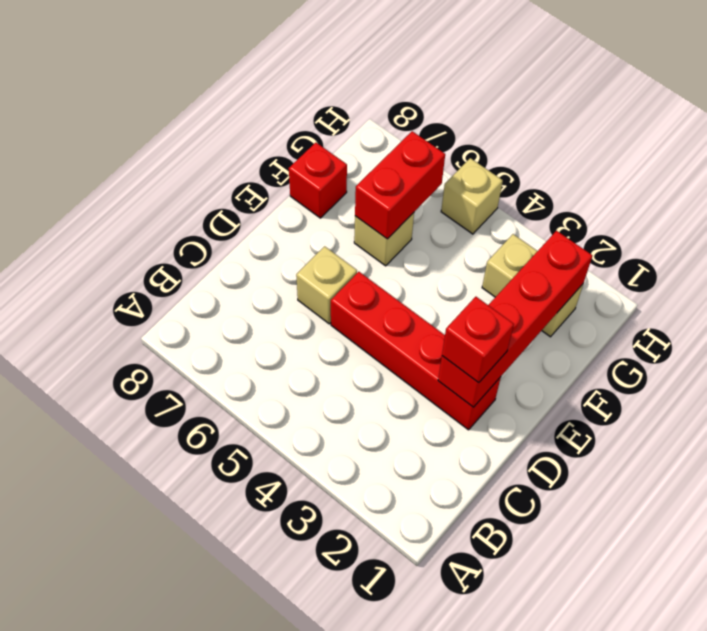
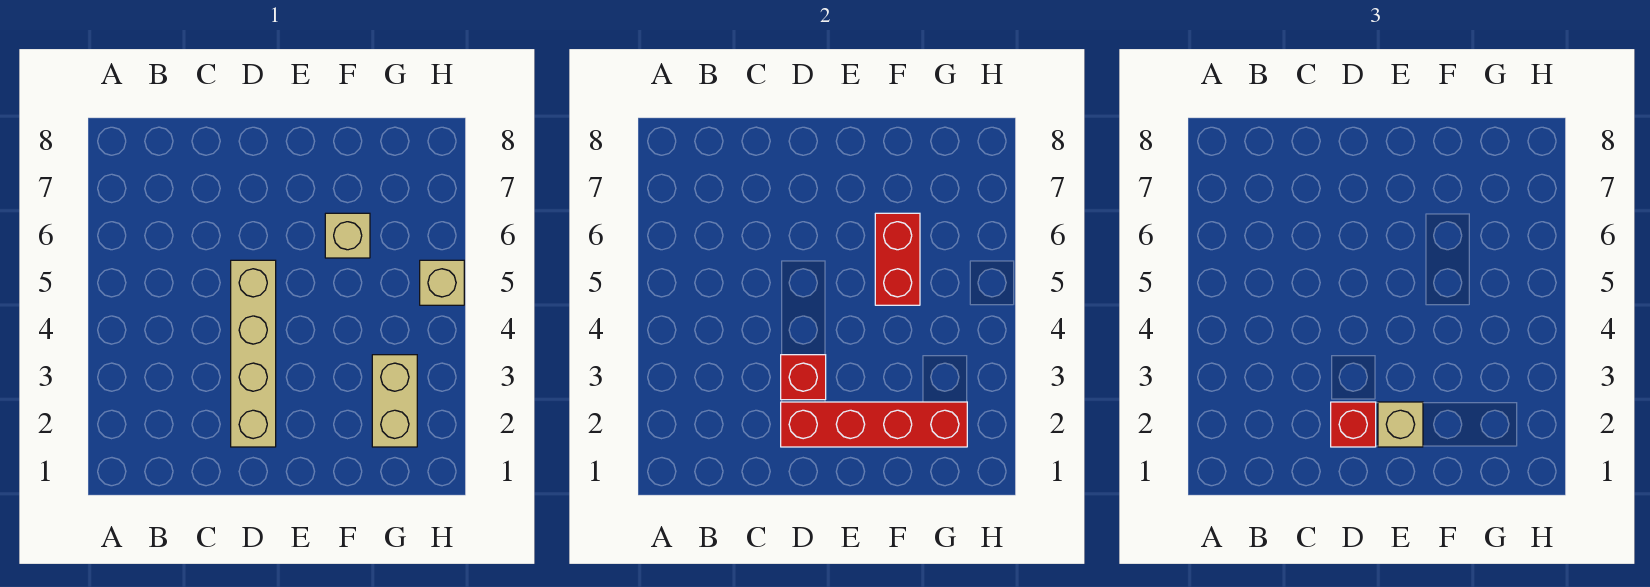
red brick D2:D5 level 1 -> tan brick D2:D5 level 1
tan brick D6 level 1 -> tan brick E2 level 3
red brick F6:G6 level 2 -> red brick F5:F6 level 2
red brick F8 level 1 -> red brick D3 level 2

